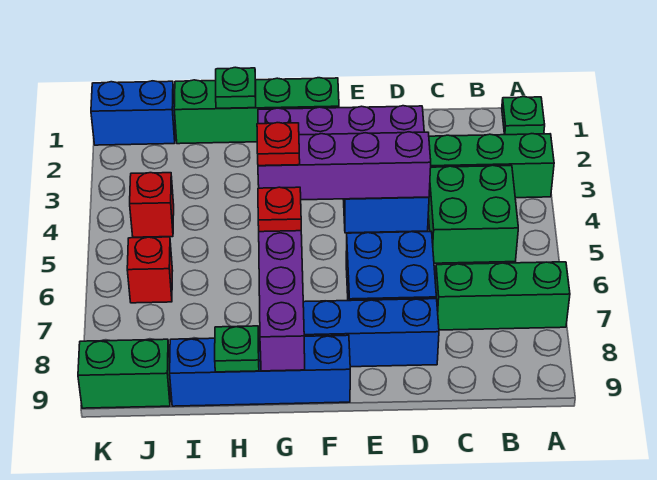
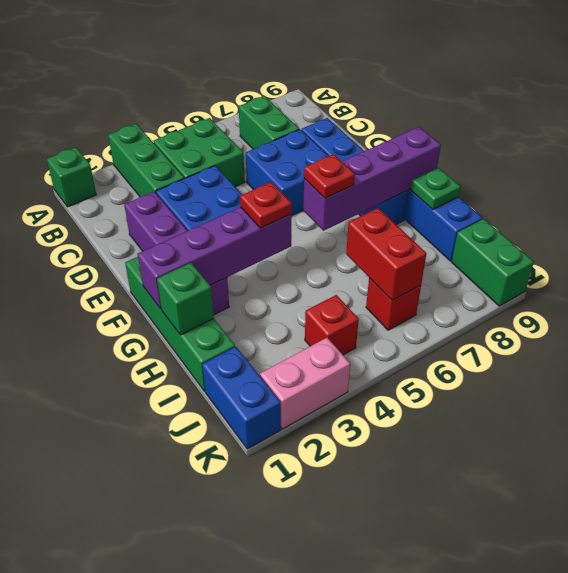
green plate A1 level 1 -> green brick A1 level 1
green brick A7:C7 level 1 -> green brick B7:C7 level 1
purple brick D4:G4 level 2 -> purple brick G1:G4 level 2
green plate H1 level 2 -> green brick H1 level 2
none -> red brick I6:J6 level 2
none -> pink brick K2:K3 level 1

